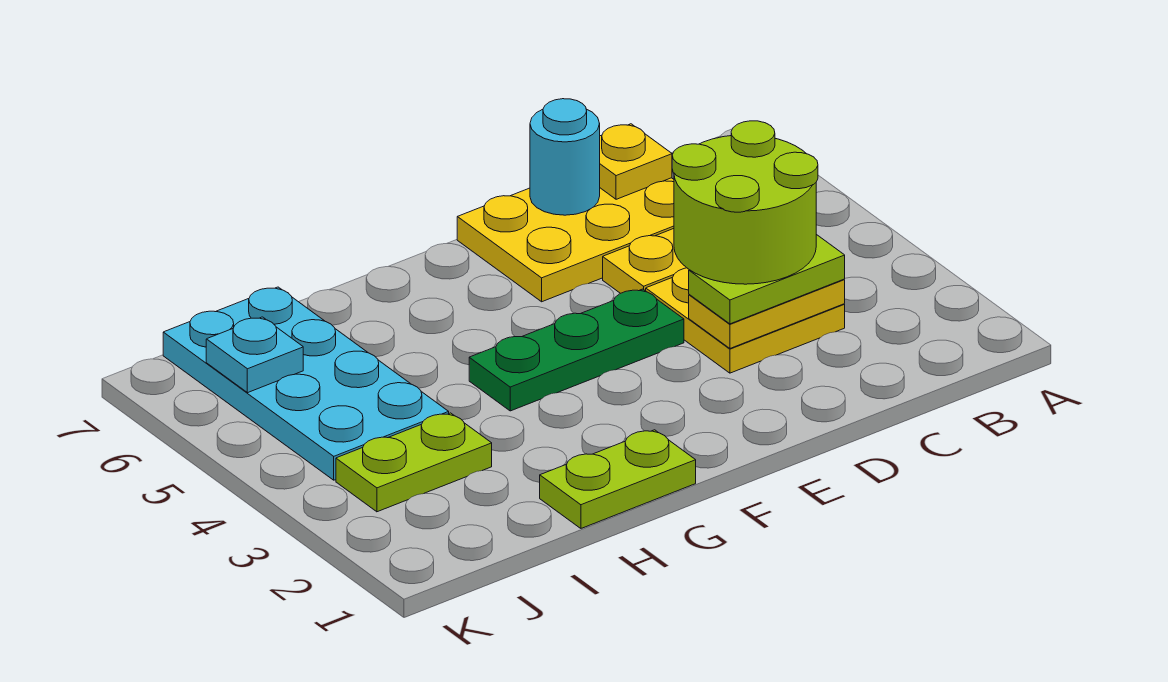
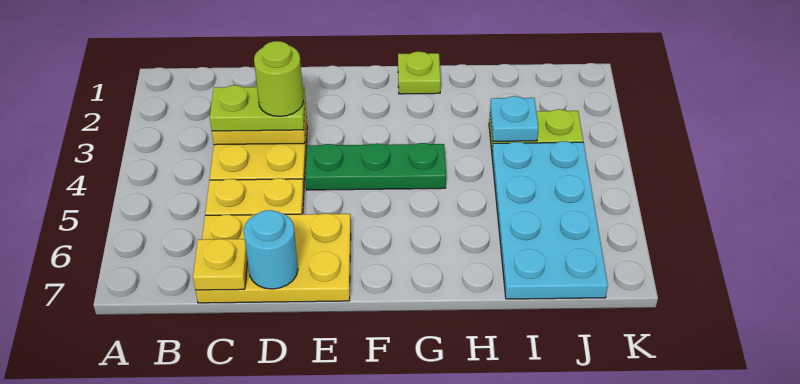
lime round brick C3:D4 level 4 -> lime round brick D3 level 4
lime plate G1:H1 level 1 -> lime plate G1 level 1
cyan plate J6 level 2 -> cyan plate I3 level 2

